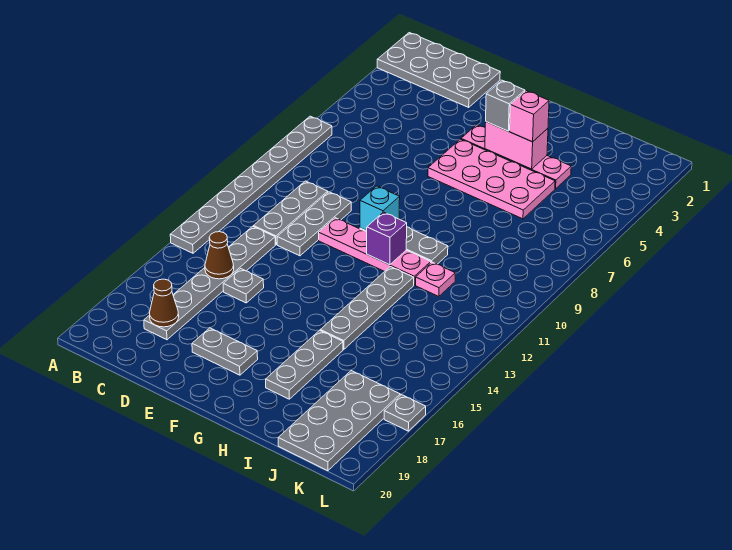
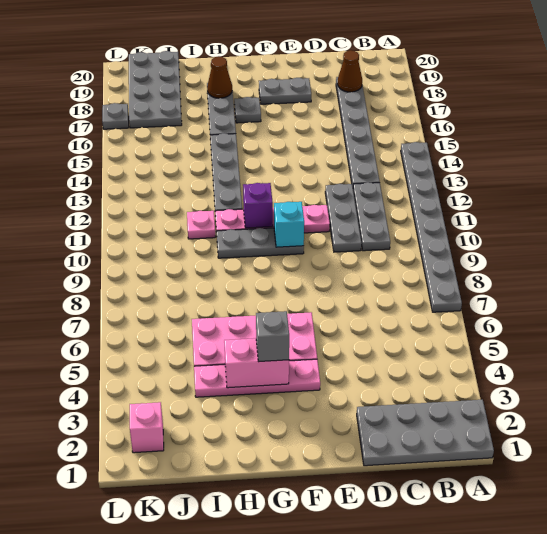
brown cone C15 level 2 -> brown cone H18 level 2
grey plate D15 level 1 -> grey plate G17 level 1
pink brick H4 level 3 -> pink brick K2 level 1

